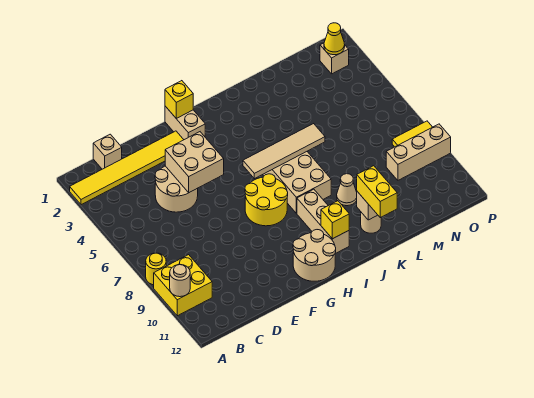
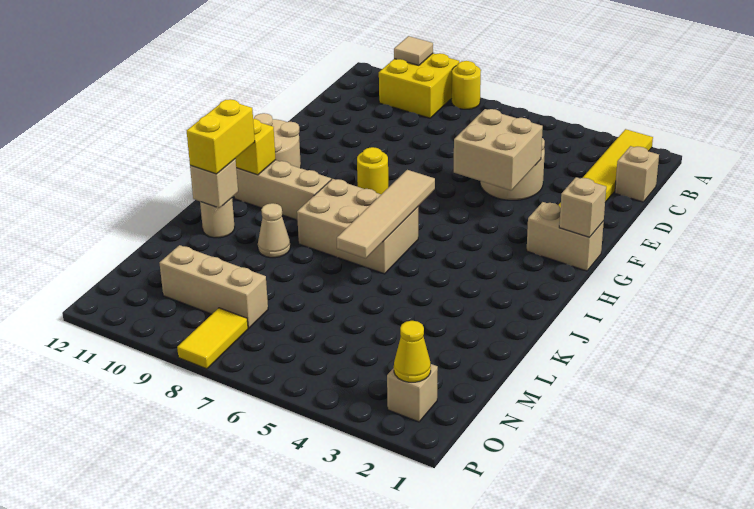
tan round brick A10 level 2 -> tan tile A10 level 2
yellow brick G1 level 2 -> tan brick G1 level 2
yellow round brick G7:H8 level 1 -> yellow round brick G8 level 1
yellow brick K11:K12 level 3 -> yellow brick J11:K11 level 3
tan brick N9:P9 level 1 -> tan brick N8:N10 level 1

